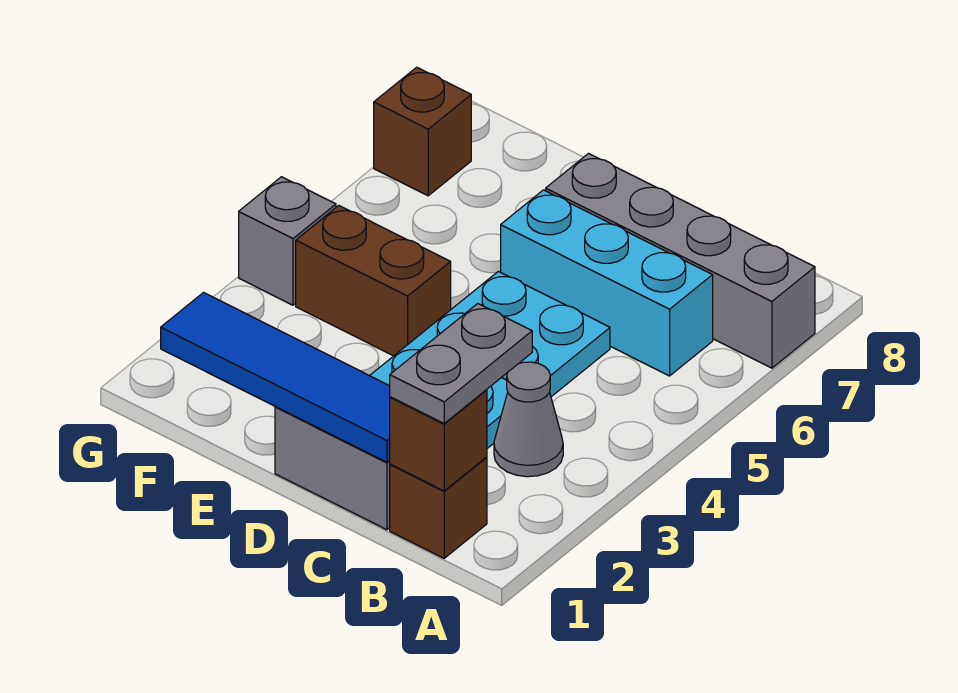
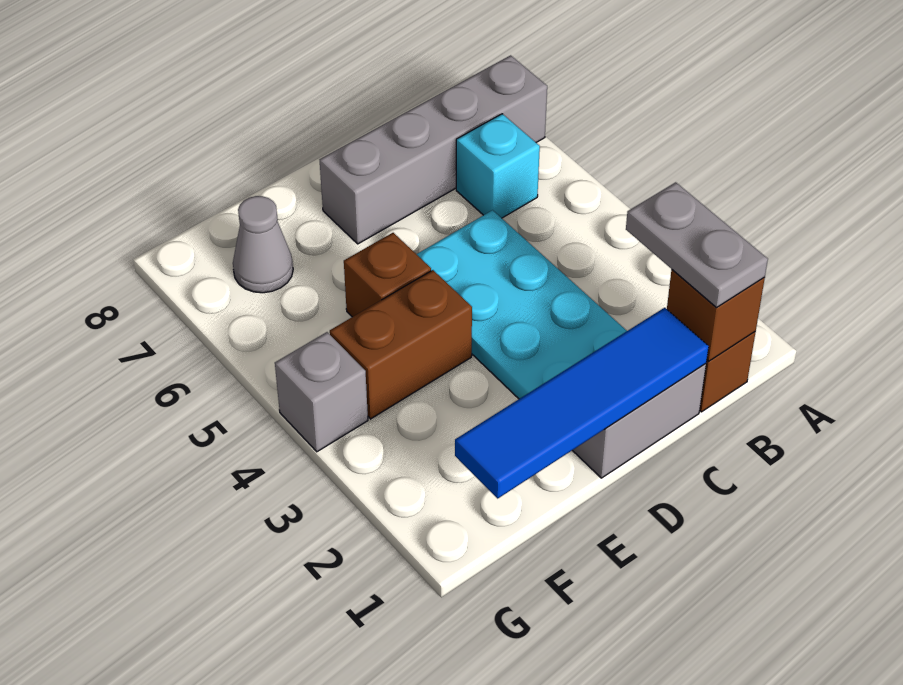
grey cone B3 level 1 -> grey cone F7 level 1
cyan brick B6:D6 level 1 -> cyan brick B6 level 1
brown brick G7 level 1 -> brown brick E5 level 1

